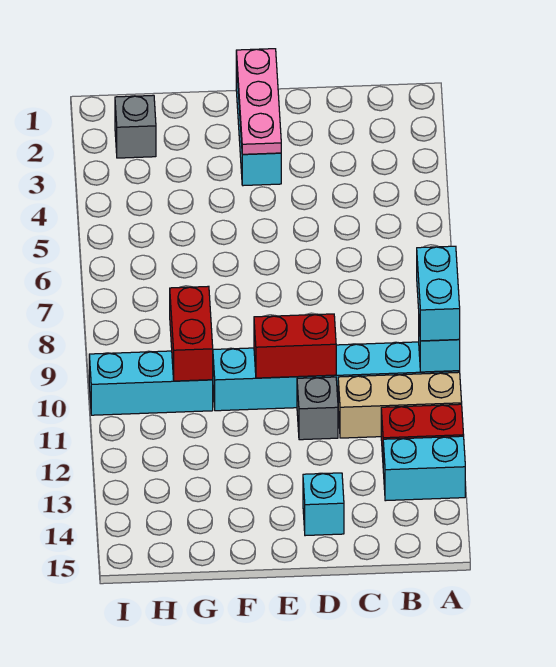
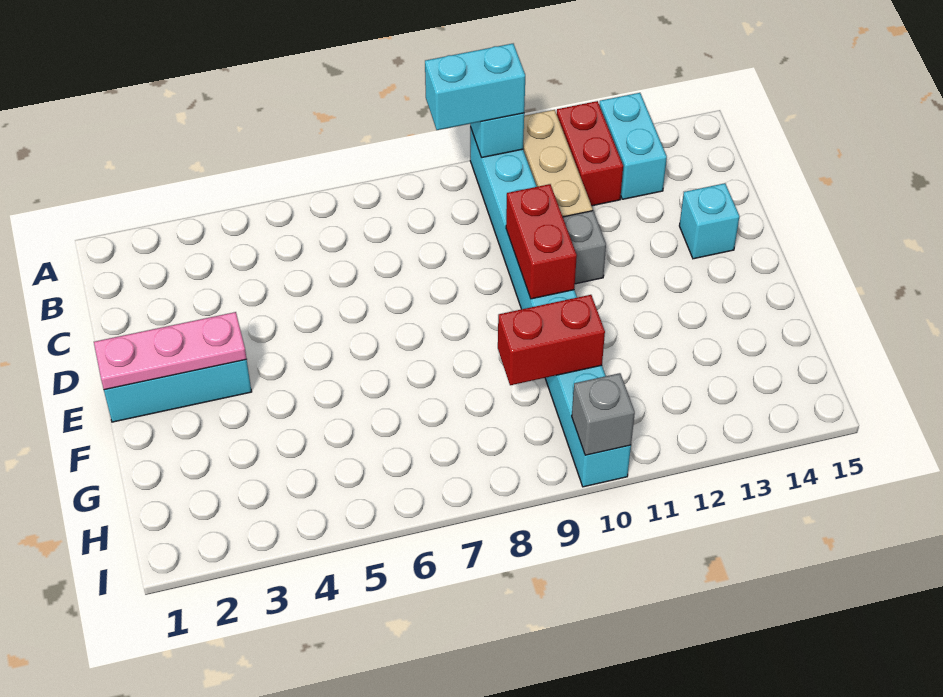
grey brick H2 level 1 -> grey brick I10 level 2

